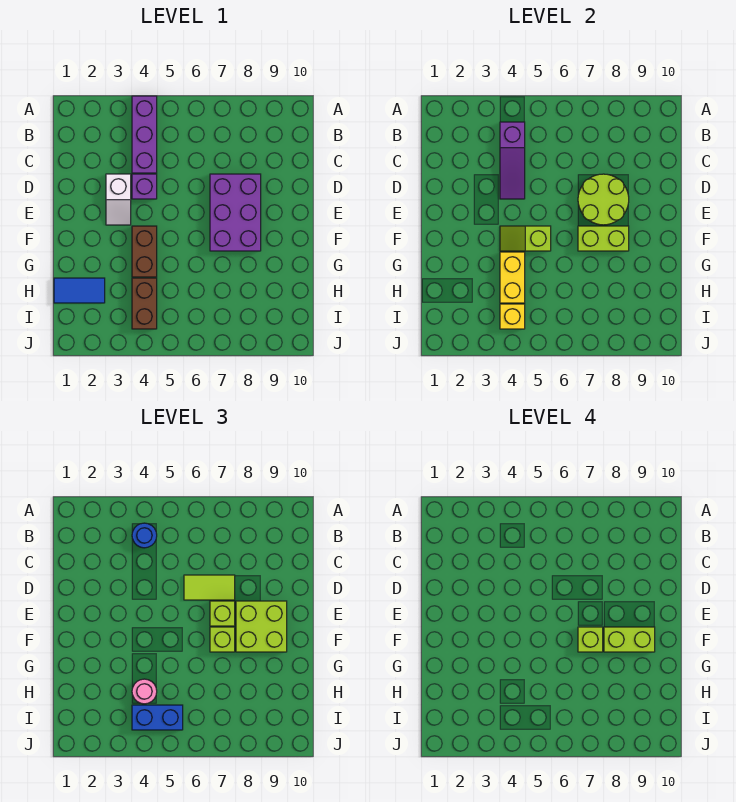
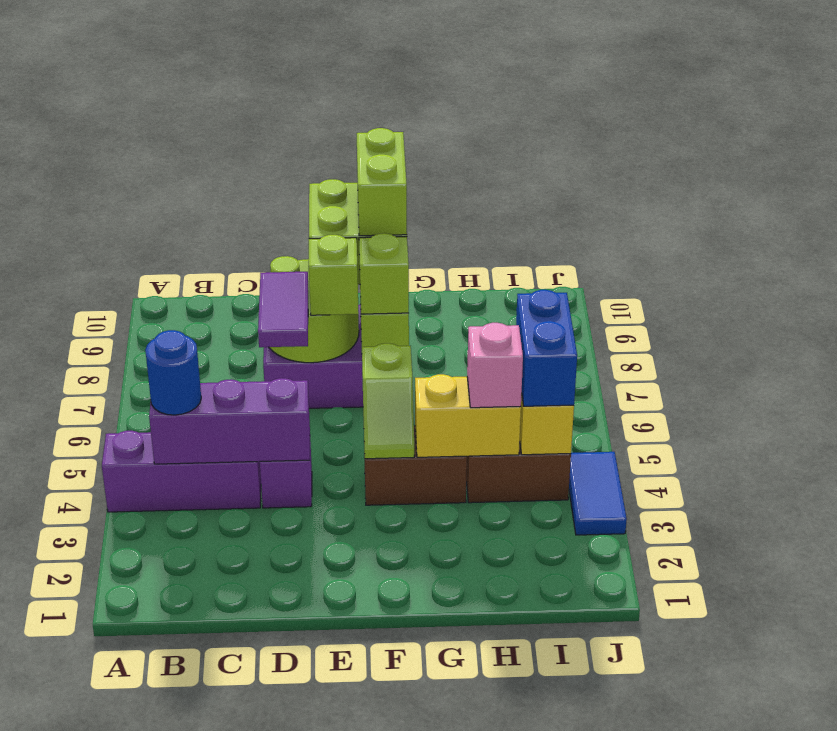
purple slope B4:D4 level 2 top B -> purple brick B4:D4 level 2
white slope D3:E3 level 1 top D -> none
lime tile D6:D7 level 3 -> purple tile D6:D7 level 3
lime brick F7 level 4 -> none
blue tile H1:H2 level 1 -> blue tile J3:J4 level 1
pink round brick H4 level 3 -> pink brick H4 level 3

